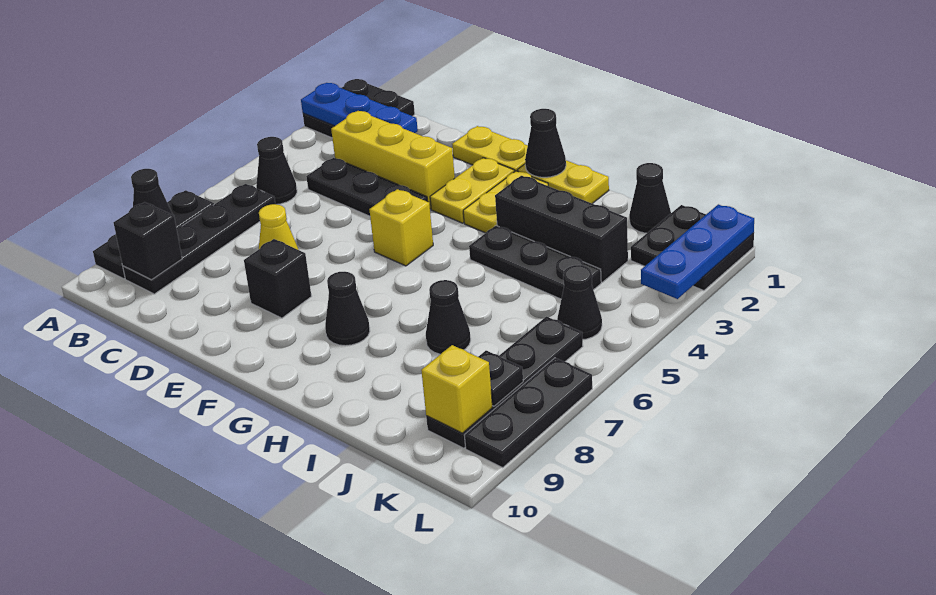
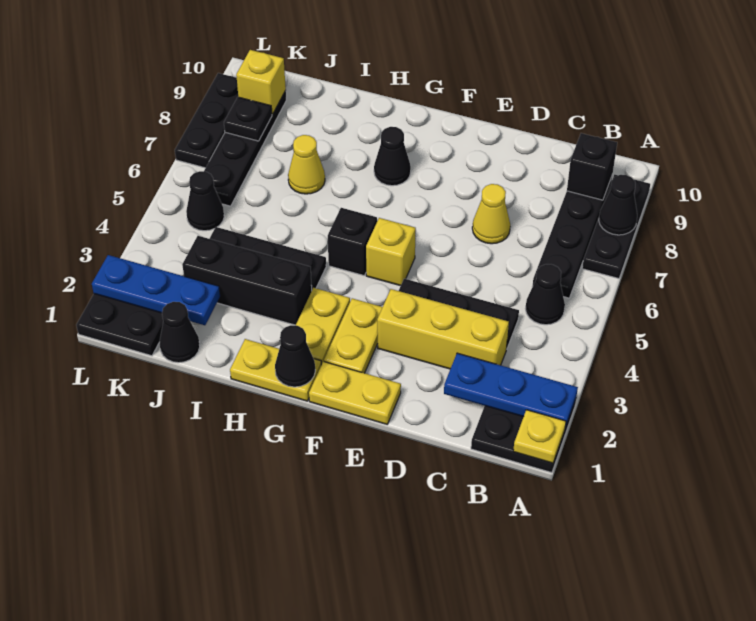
none -> yellow plate A1 level 2
black brick E8 level 1 -> black brick G5 level 1
black cone I7 level 1 -> yellow cone I7 level 1
blue plate L1:L3 level 2 -> blue plate J2:L2 level 2

